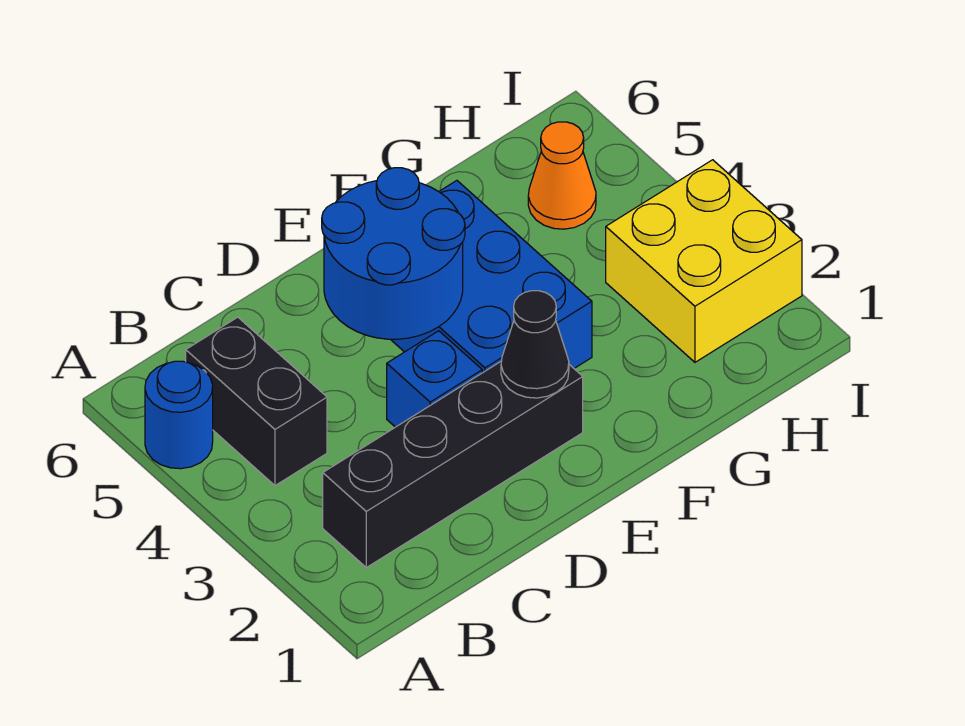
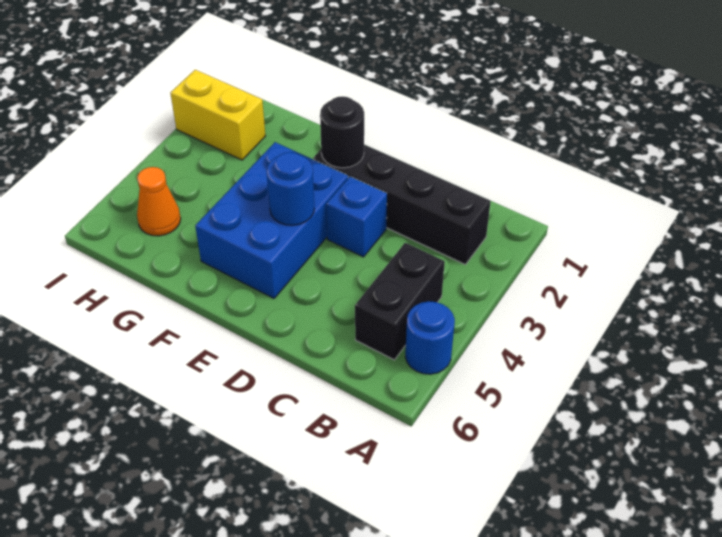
blue round brick D4:E5 level 2 -> blue round brick E4 level 2
black cone E2 level 2 -> black round brick E2 level 2
yellow brick H2:I3 level 1 -> yellow brick H2:I2 level 1

